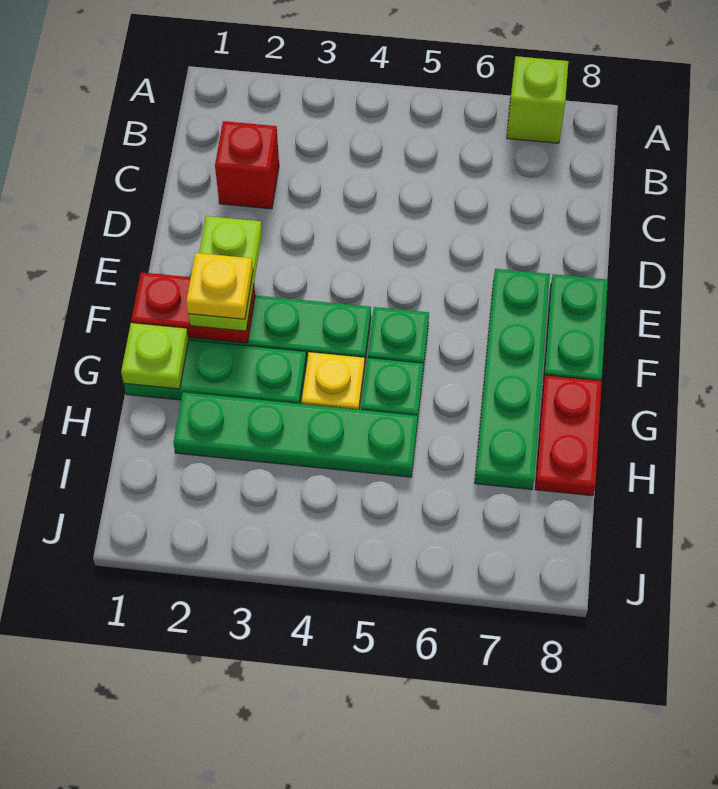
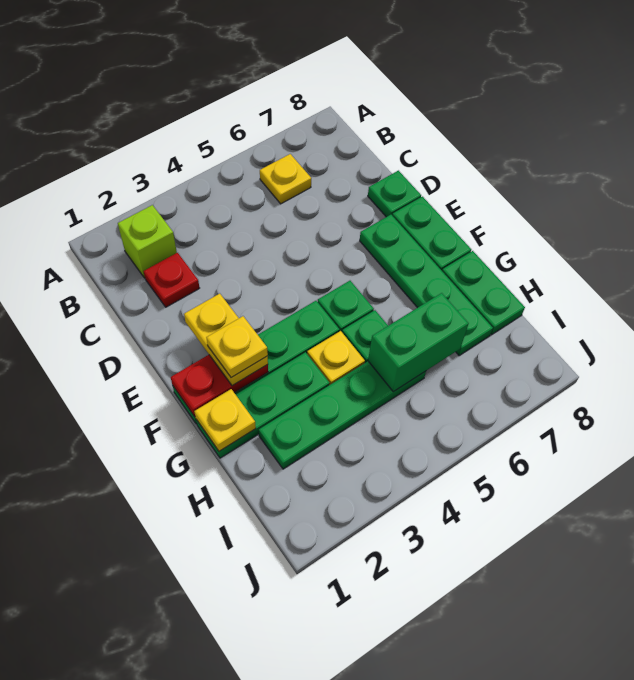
lime brick A7 level 1 -> lime brick B2 level 1
none -> yellow plate B6 level 1
red brick C2 level 1 -> red plate C2 level 1
none -> green plate D8 level 1
lime plate E2:F2 level 3 -> yellow plate E2:F2 level 3
lime plate G1 level 2 -> yellow plate G1 level 2
red plate G8:H8 level 1 -> green plate G8:H8 level 1
none -> green brick H5:H6 level 2

